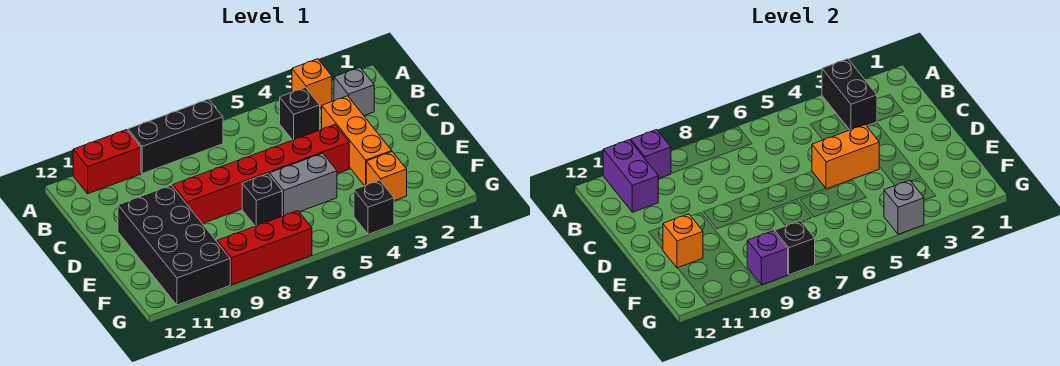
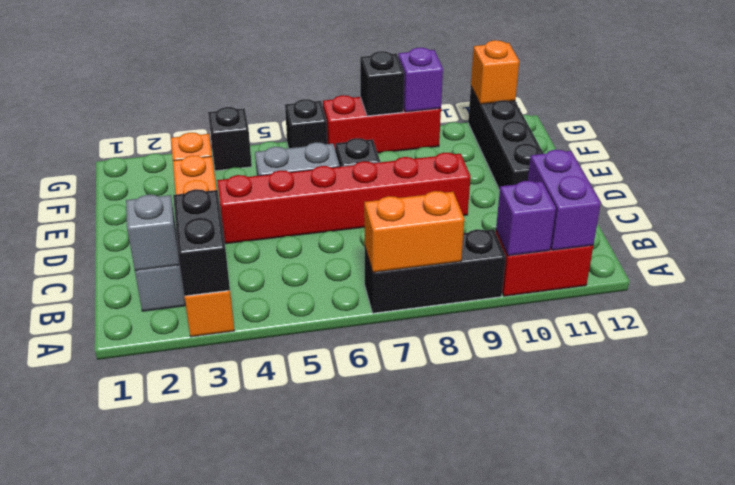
black brick B4 level 1 -> black brick G6 level 1
orange brick D4:D5 level 2 -> orange brick A7:A8 level 2
black brick D10:G11 level 1 -> black brick D11:G11 level 1
orange brick E11 level 2 -> orange brick G11 level 2
grey brick G4 level 2 -> grey brick B2 level 2

